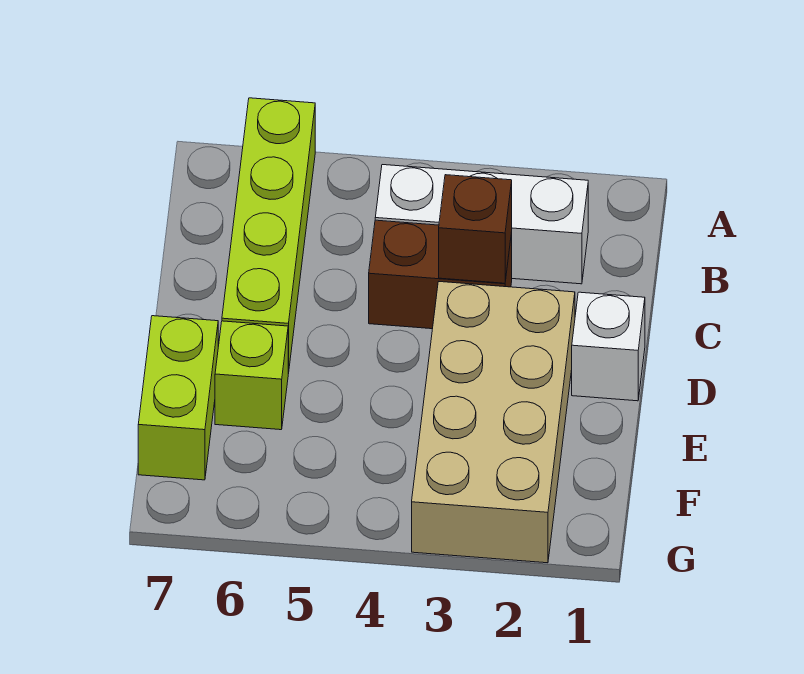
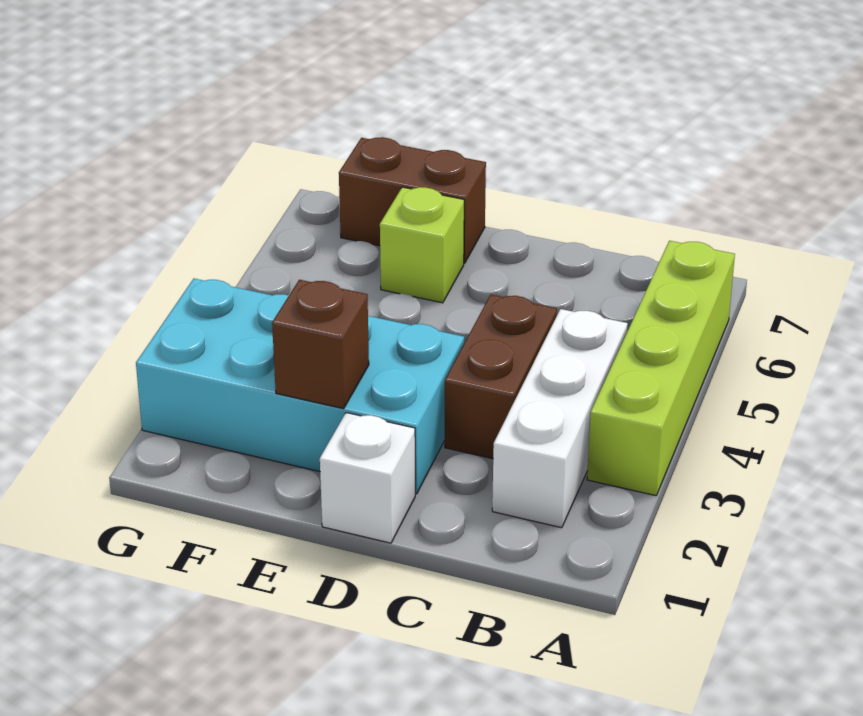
lime brick A6:D6 level 1 -> lime brick A3:A6 level 1
brown brick C3 level 2 -> brown brick E2 level 2
tan brick D2:G3 level 1 -> cyan brick D2:G3 level 1
lime brick E7:F7 level 1 -> brown brick E7:F7 level 1

